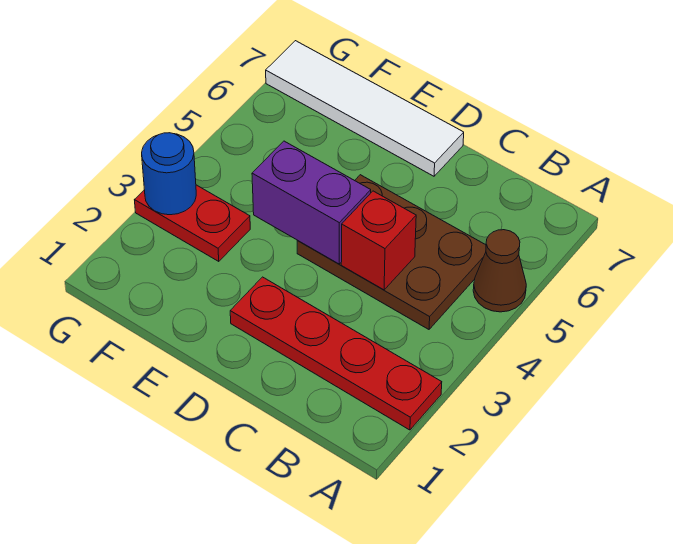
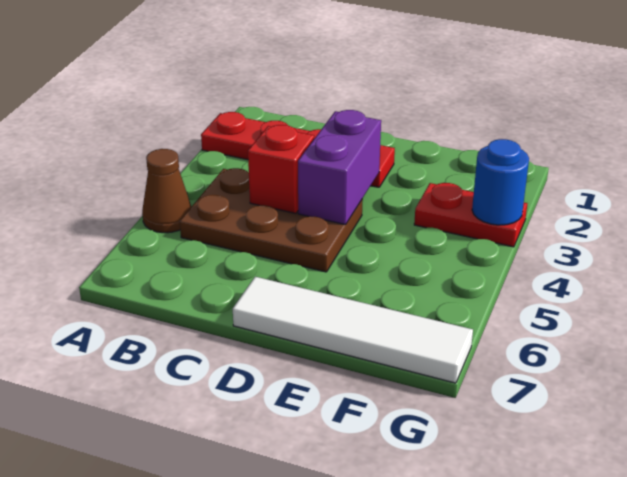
purple brick D4:E4 level 2 -> purple brick D3:D4 level 2

